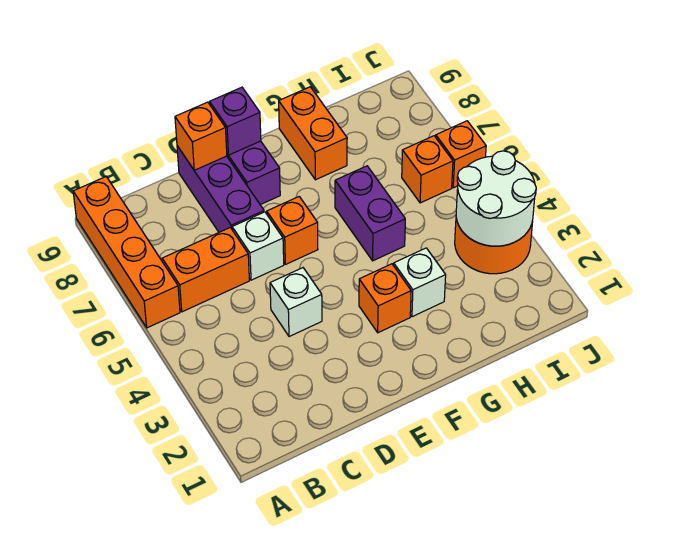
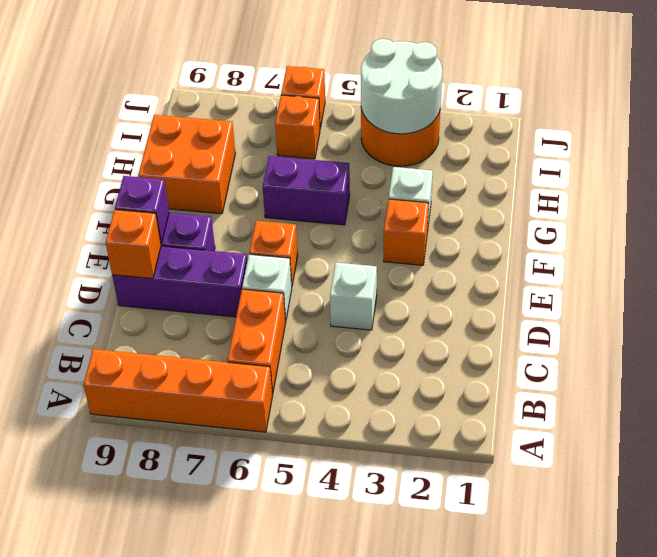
orange brick G8:G9 level 1 -> orange brick G8:H9 level 1

